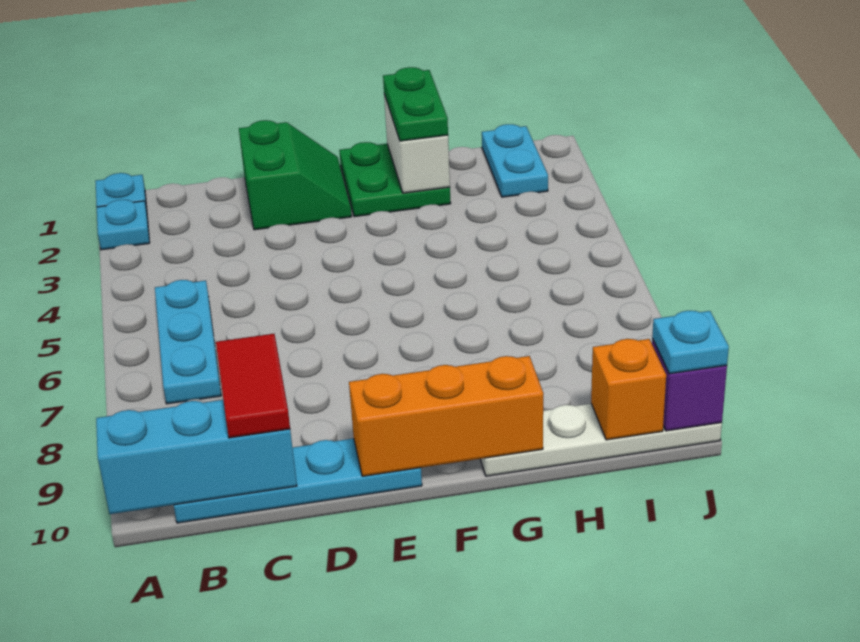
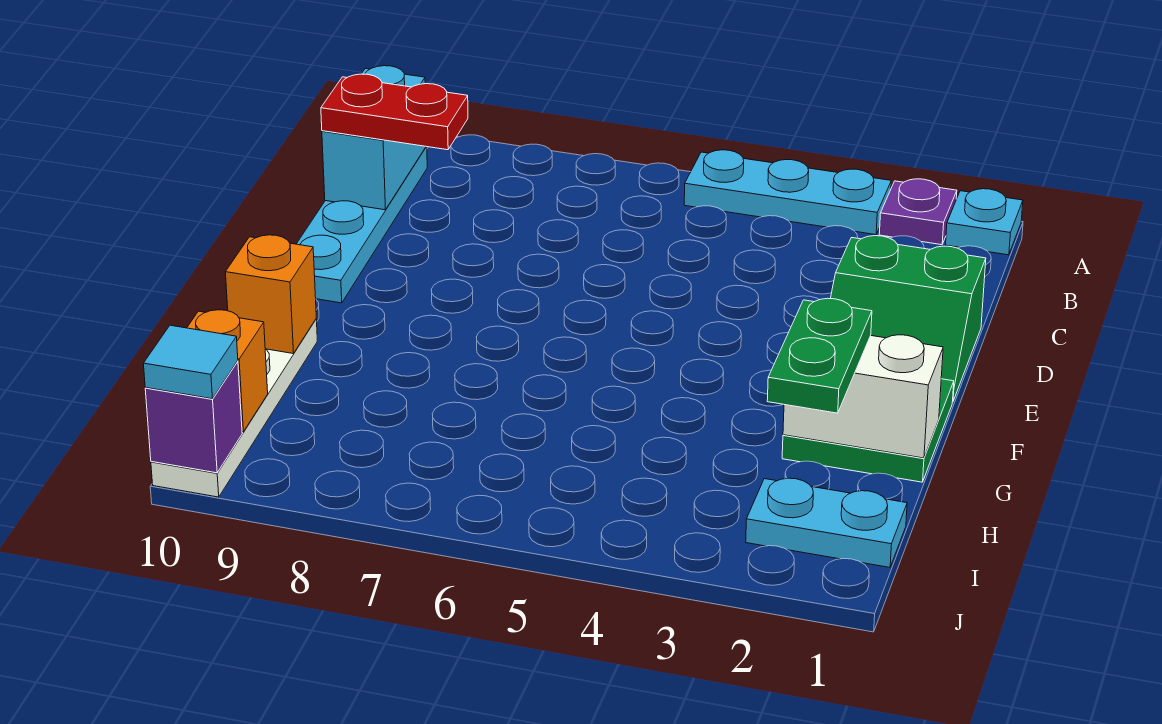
cyan plate A2 level 1 -> purple plate A2 level 1
cyan brick A10:C10 level 2 -> cyan brick B10:C10 level 2
cyan plate B5:B7 level 1 -> cyan plate A3:A5 level 1
red tile C9:C10 level 3 -> red plate C9:C10 level 3
orange brick E10:G10 level 2 -> orange brick G10 level 2
green plate G1:G2 level 3 -> green plate G2:H2 level 3
cyan plate J10 level 3 -> cyan tile J10 level 3

